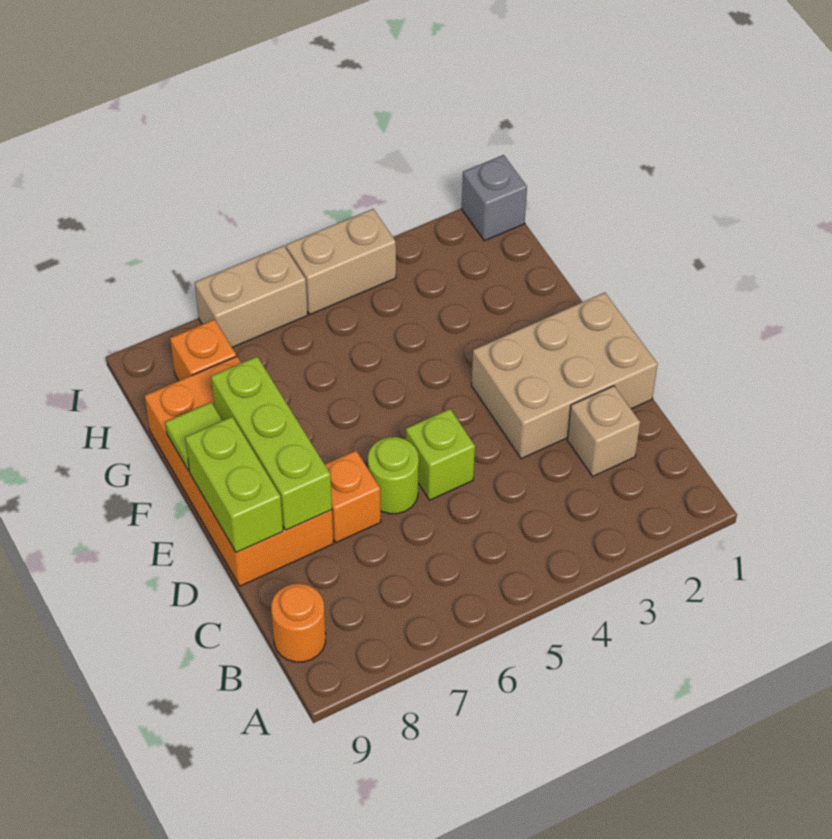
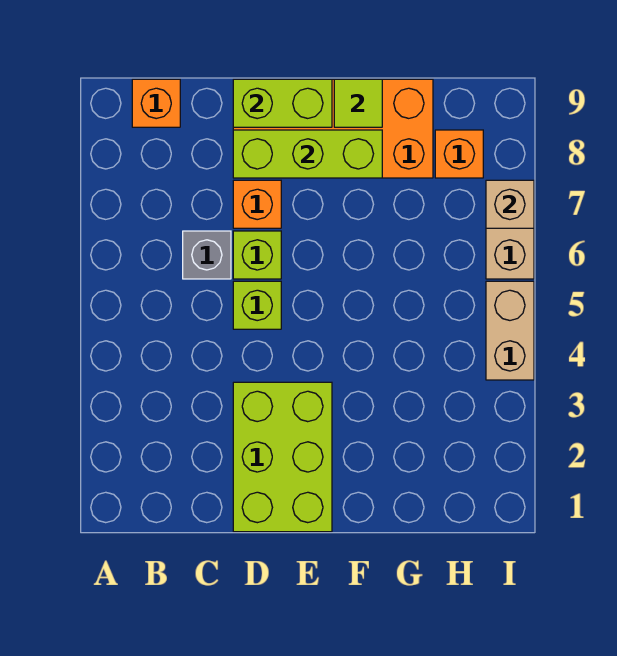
orange round brick B9 level 1 -> orange brick B9 level 1
tan brick C2 level 1 -> tan brick I7 level 2
tan brick D1:E3 level 1 -> lime brick D1:E3 level 1
lime round brick D6 level 1 -> lime brick D6 level 1
grey brick I1 level 1 -> grey brick C6 level 1

